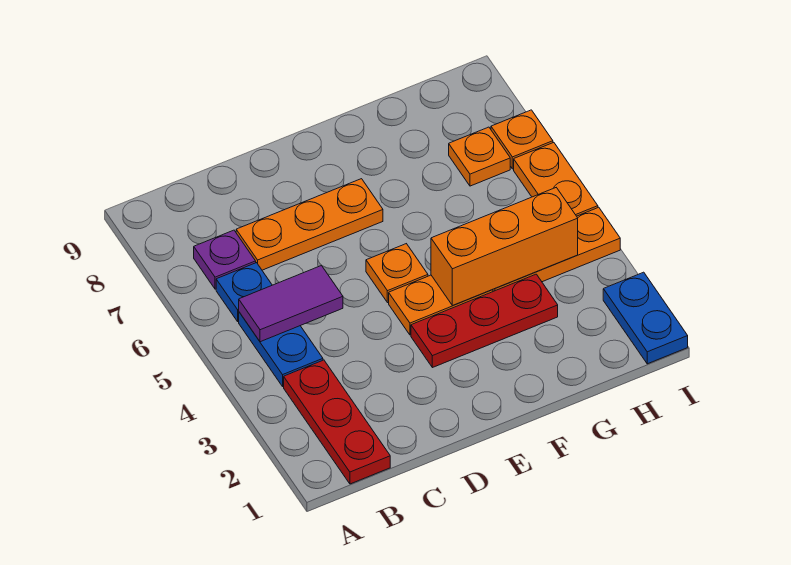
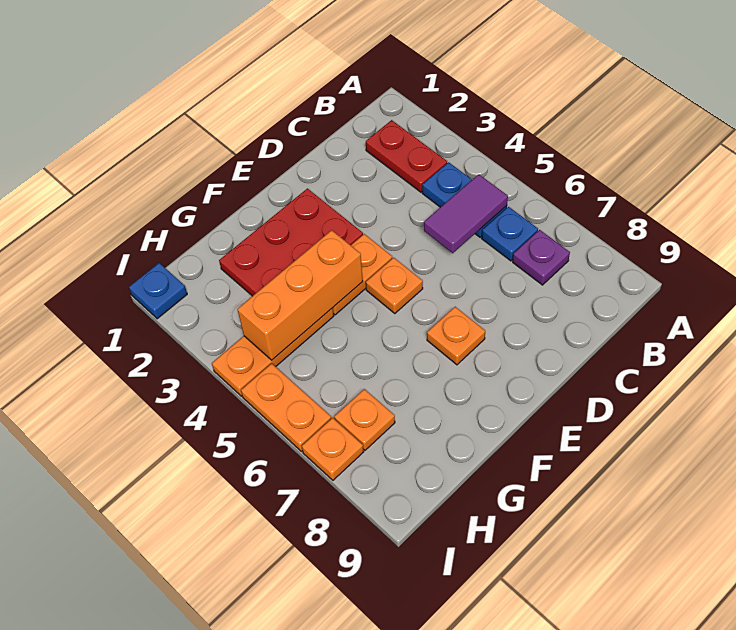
red plate B1:B3 level 1 -> red plate B2:B3 level 1
orange plate C7:E7 level 1 -> orange plate E7 level 1
red plate E3:G3 level 1 -> red plate E2:G3 level 1
blue plate I1:I2 level 1 -> blue plate I1 level 1

